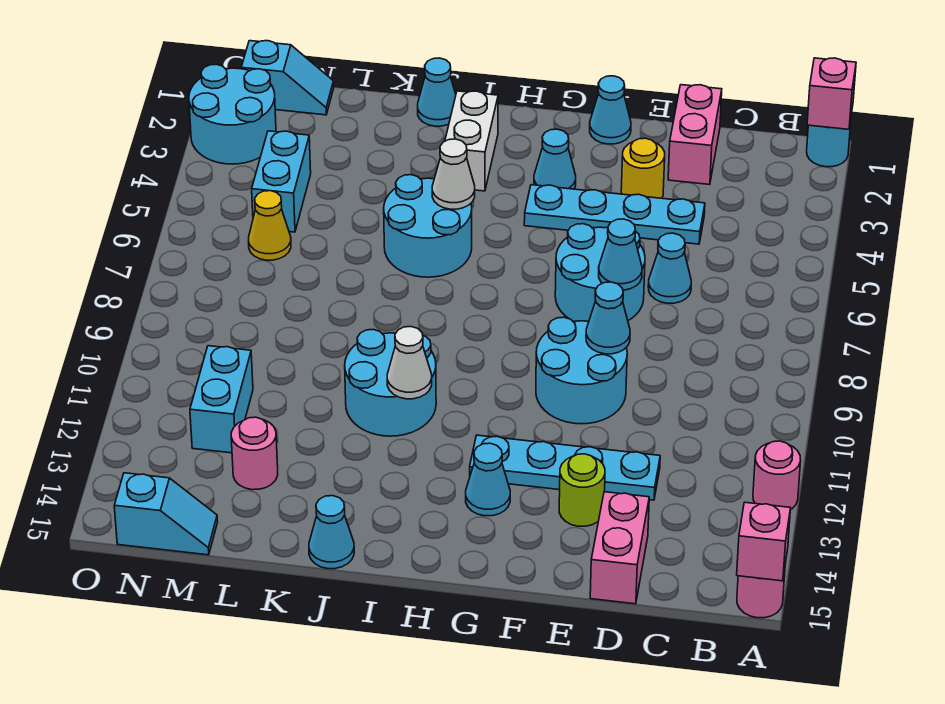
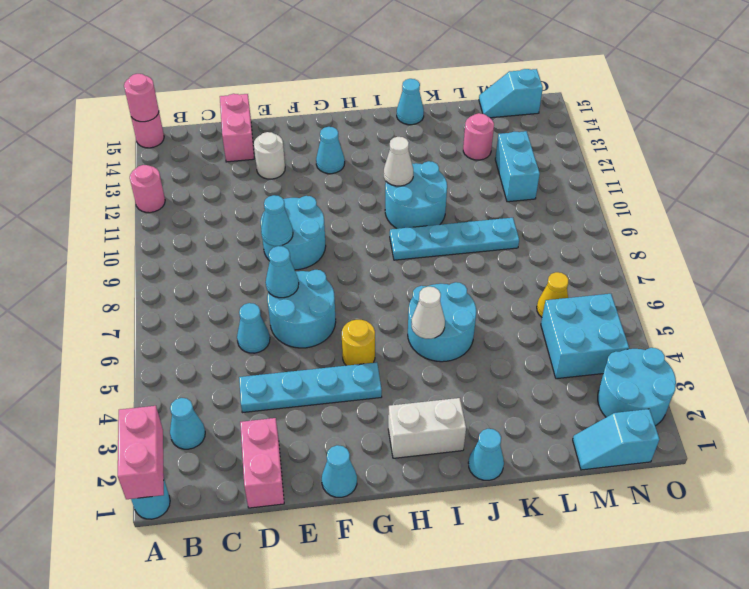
pink brick A1 level 2 -> pink brick A1:A2 level 2
pink brick A15 level 2 -> pink round brick A15 level 2
cyan plate D12:G12 level 1 -> cyan plate I9:L9 level 1
yellow round brick E3 level 1 -> yellow round brick G5 level 1
lime round brick E13 level 1 -> white round brick E13 level 1
cyan cone G3 level 1 -> cyan cone B3 level 1
white brick I2:I3 level 1 -> white brick H2:I2 level 1
cyan brick M4:M5 level 1 -> cyan brick M4:N5 level 1

